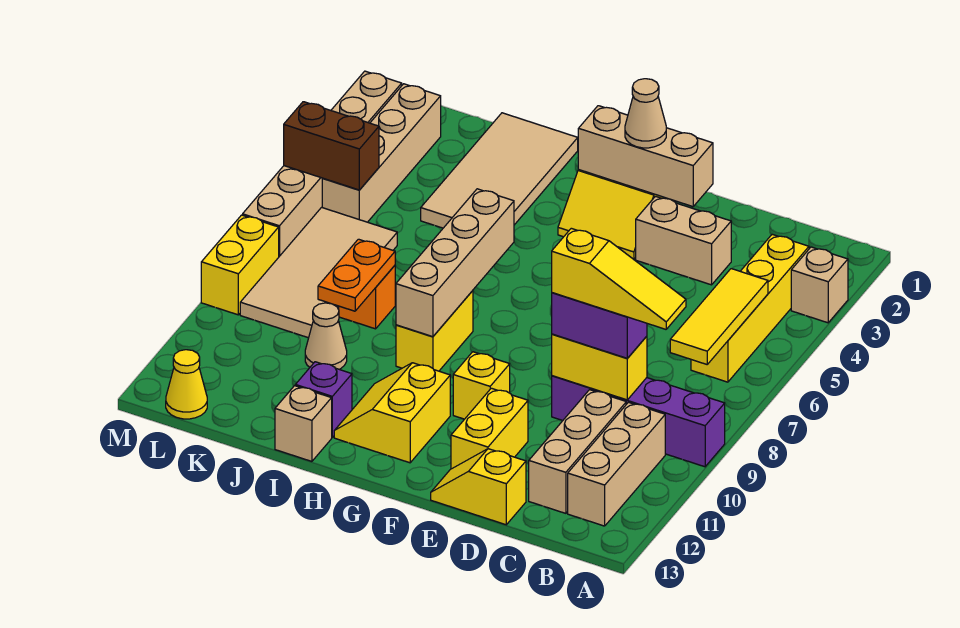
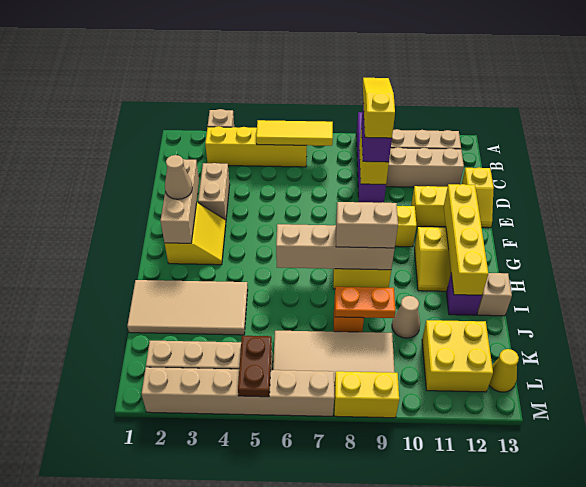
none -> yellow brick F12:I12 level 2
none -> tan brick H8:H9 level 3
none -> yellow brick K11:L12 level 1
brown brick L5:M5 level 2 -> brown plate L5:M5 level 2

